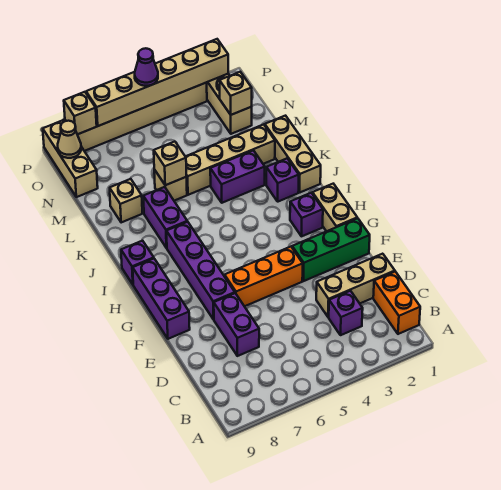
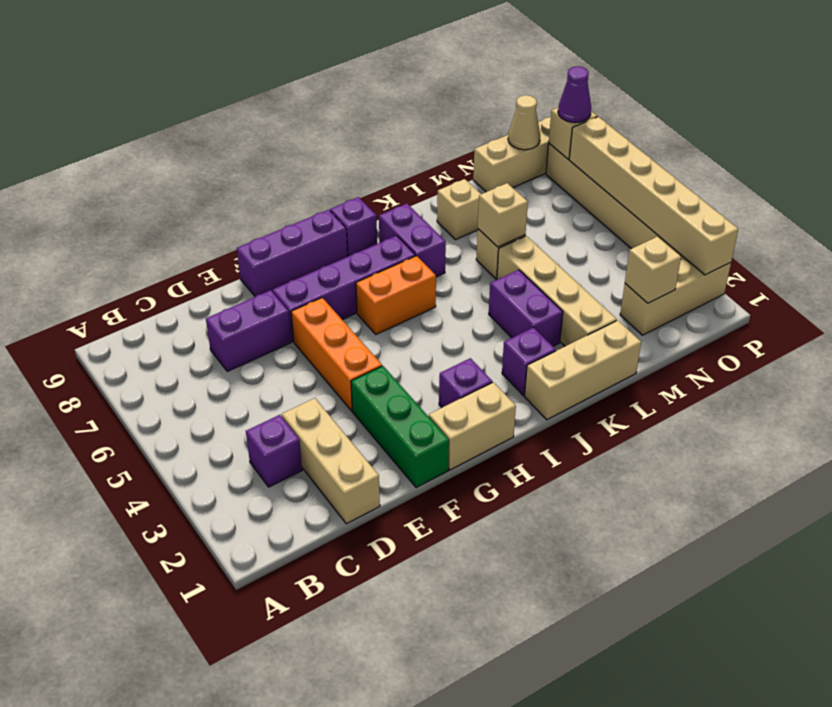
orange brick B1:C1 level 1 -> orange brick H6:I6 level 1
purple brick J7:K7 level 1 -> purple brick J7:J8 level 1
purple cone P5 level 3 -> purple cone P8 level 3

